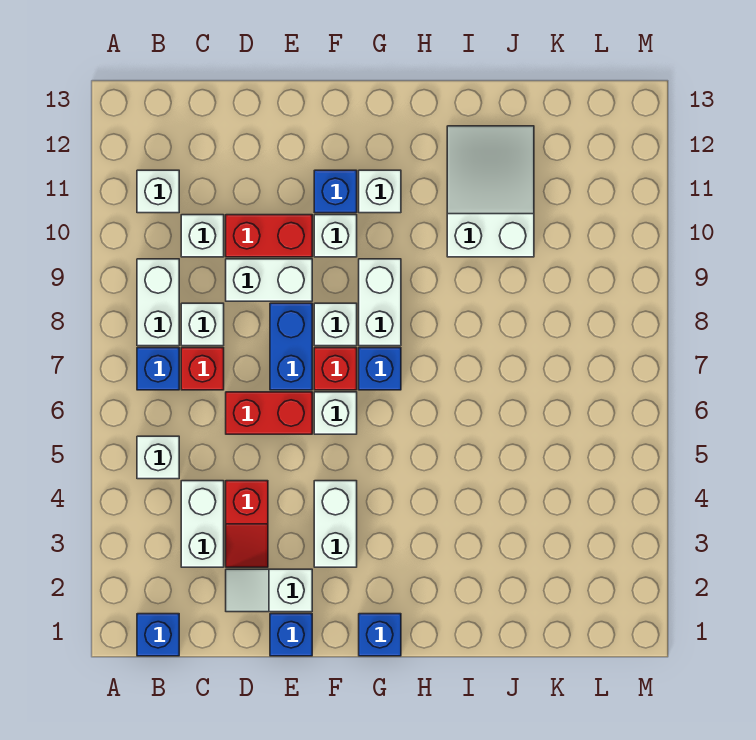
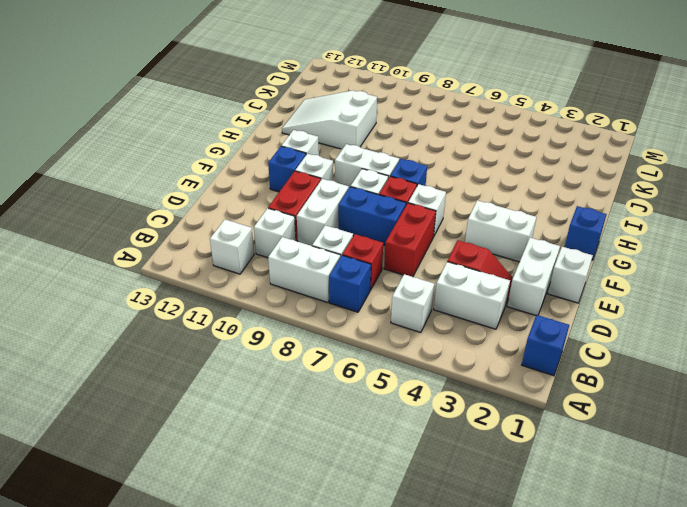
white slope D2:E2 level 1 top E -> white brick D2:E2 level 1
blue brick E1 level 1 -> white brick E1 level 1

